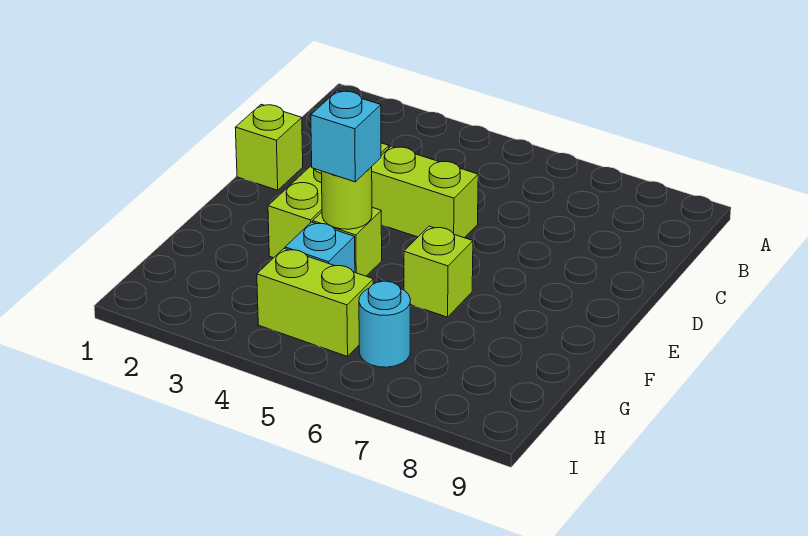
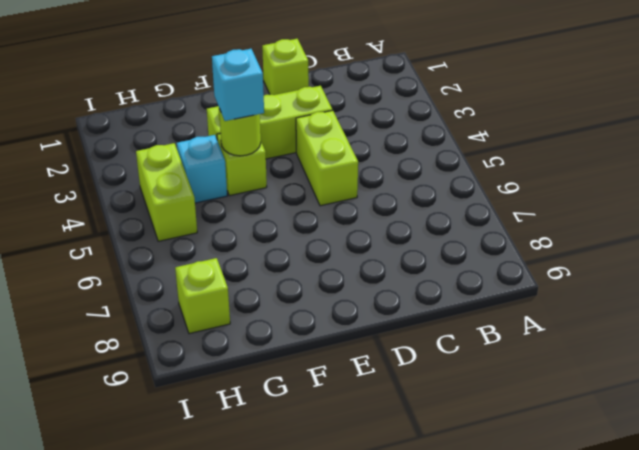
lime brick F6 level 1 -> lime brick H8 level 1
cyan round brick H6 level 1 -> none

